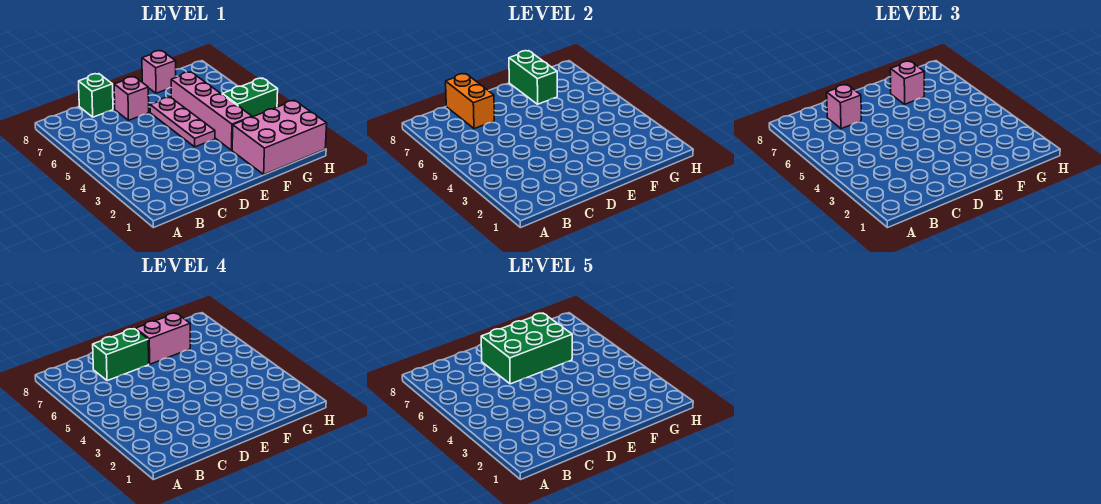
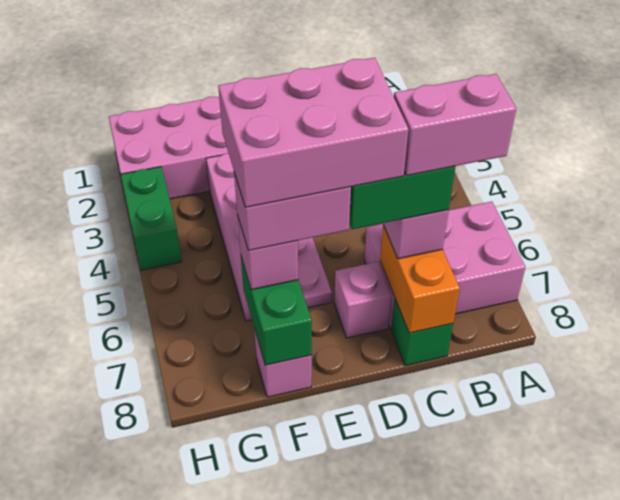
none -> pink brick A6:C7 level 1
none -> pink brick B7:C7 level 5
green brick D6:F7 level 5 -> pink brick D6:F7 level 5
green brick G4:H4 level 1 -> green brick H3:H4 level 1

